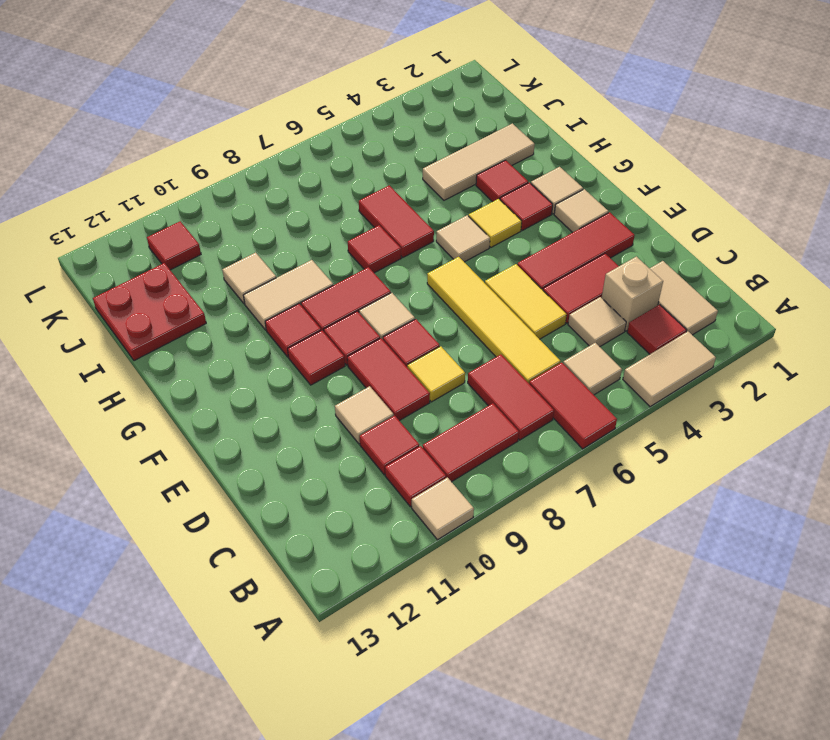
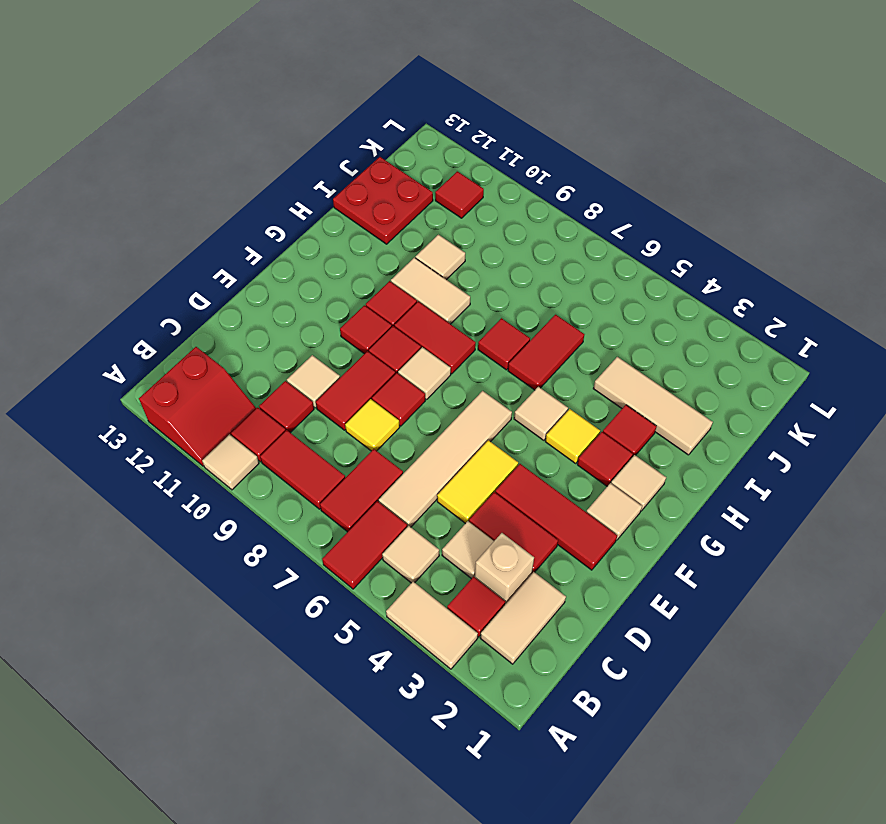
none -> red slope A11:B12 level 1 top 12
yellow tile C6:F6 level 1 -> tan tile C6:F6 level 1

